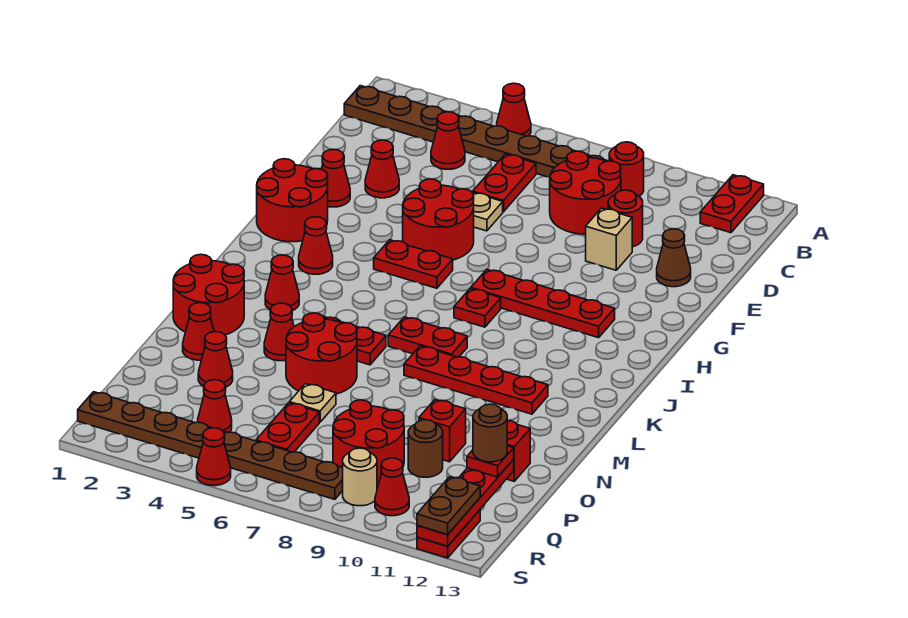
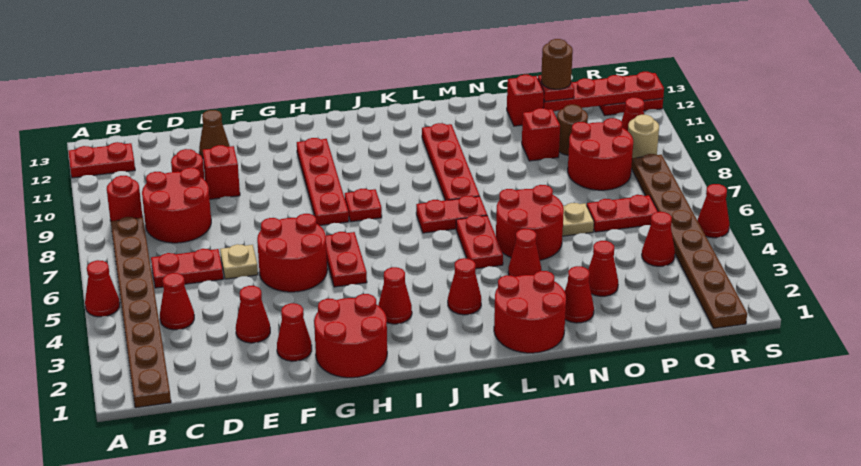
tan brick E10 level 1 -> red brick E10 level 1
red plate K7:K8 level 1 -> red plate K7:L7 level 1
brown plate R12:S12 level 3 -> none

